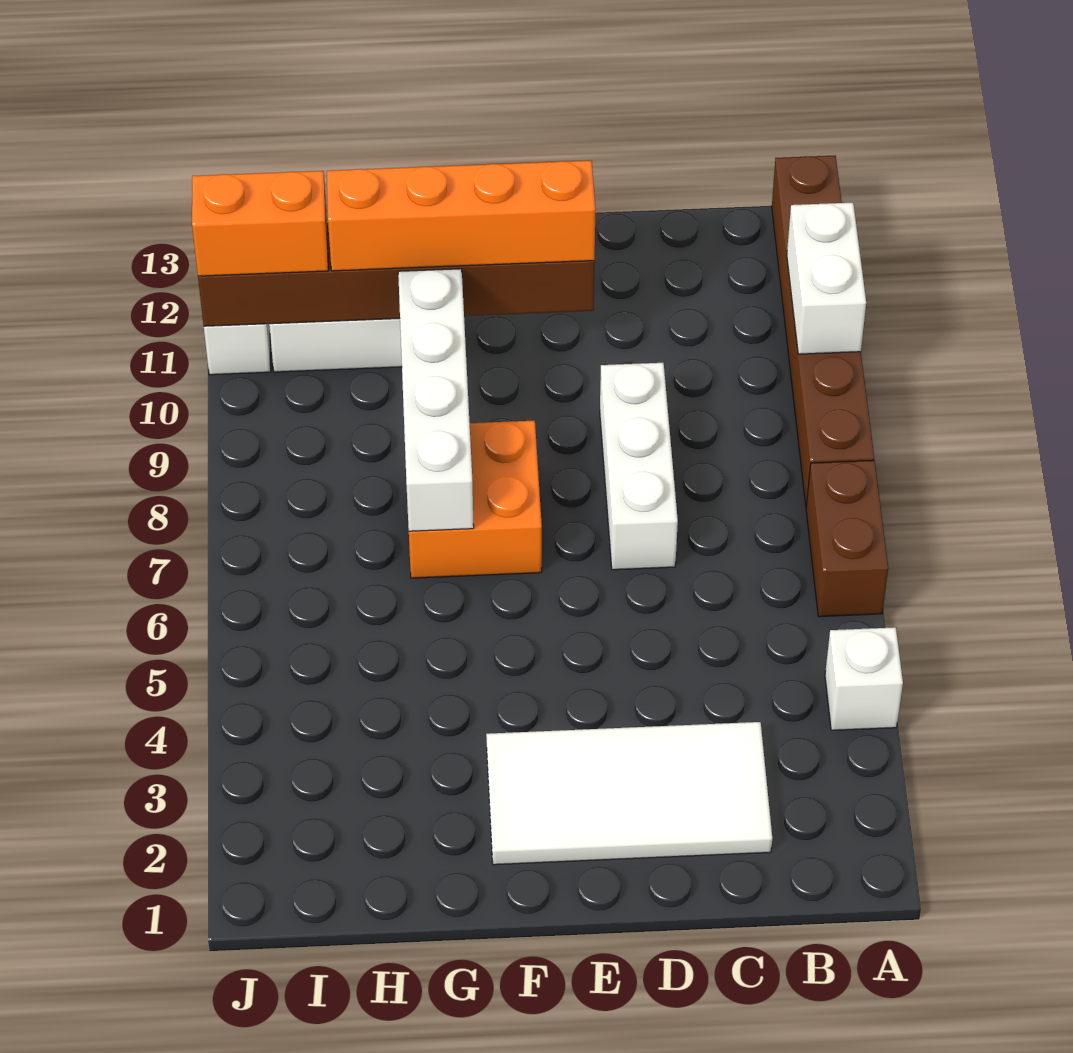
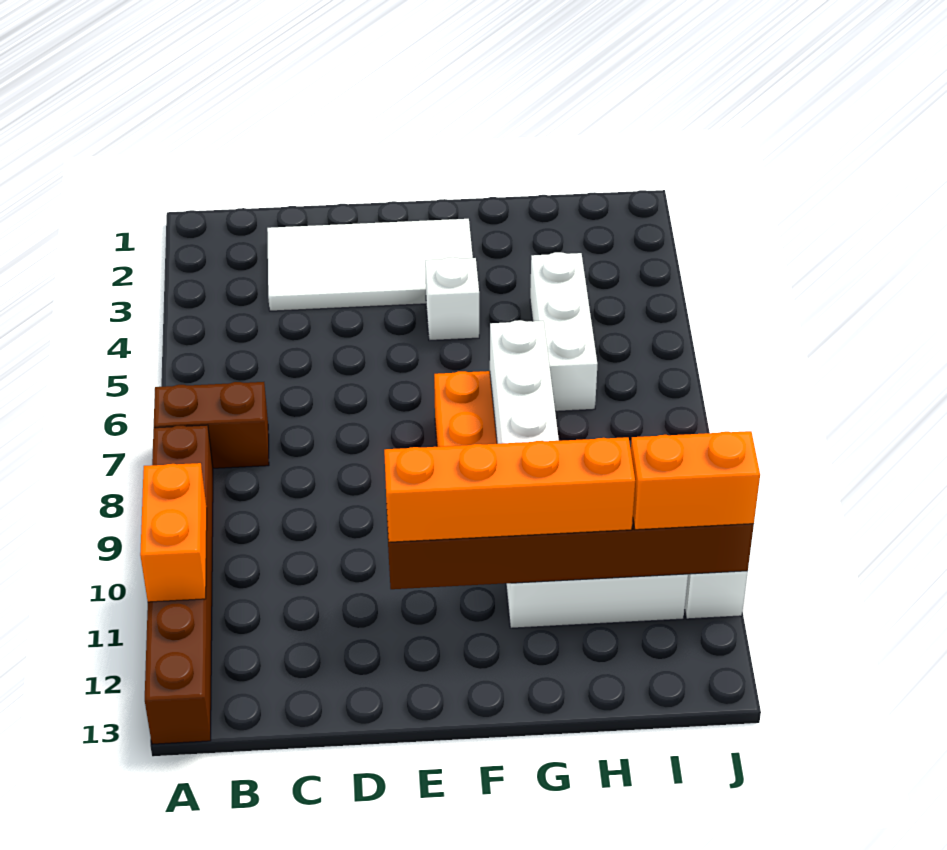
white brick A4 level 1 -> white brick F4 level 1
brown brick A6:A7 level 1 -> brown brick A7:B7 level 1
white brick A10:A11 level 2 -> orange brick A10:A11 level 2
white brick D7:D9 level 1 -> white brick H4:H6 level 1

